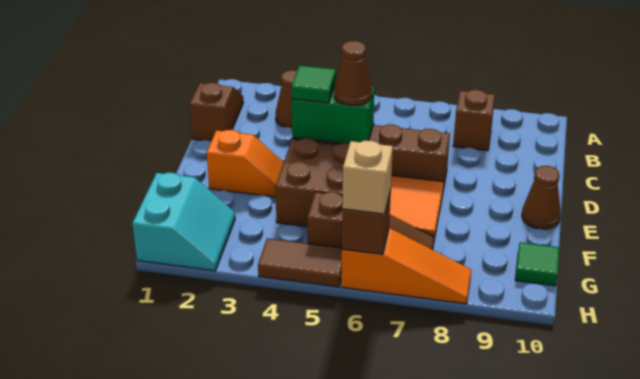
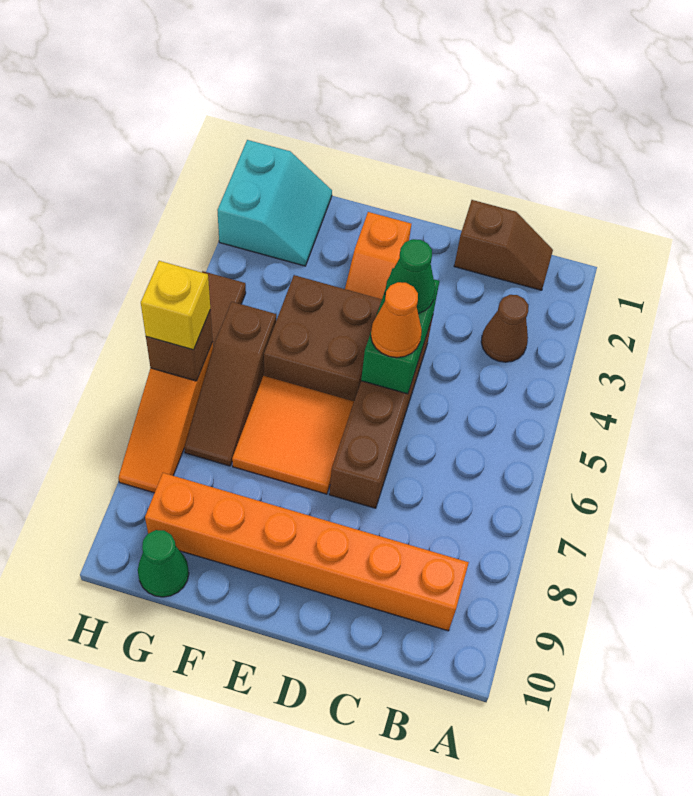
brown brick B8 level 1 -> none
none -> orange brick B9:G9 level 1
green tile D4 level 3 -> green cone D4 level 3
brown cone D5 level 3 -> orange cone D5 level 3
brown cone E10 level 1 -> none
cyan slope G1:H2 level 1 top 1 -> cyan slope G1:H2 level 1 top H
green tile G10 level 1 -> green cone G10 level 1
tan brick H6 level 3 -> yellow brick H6 level 3

